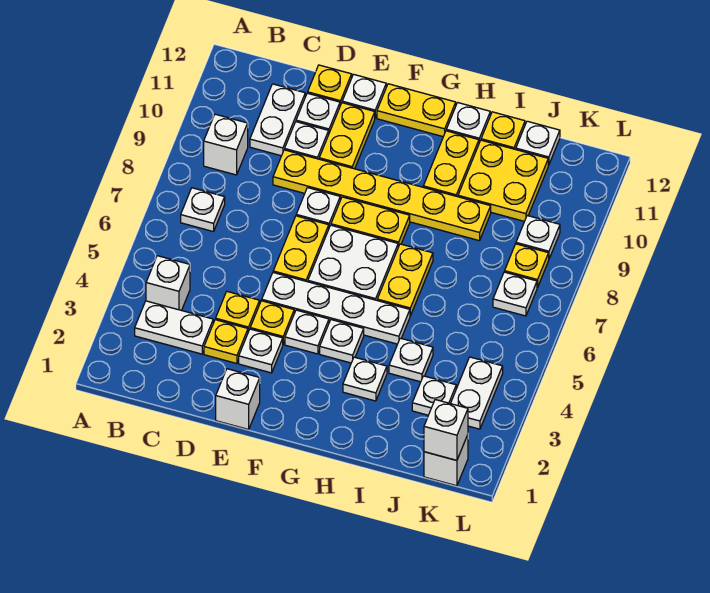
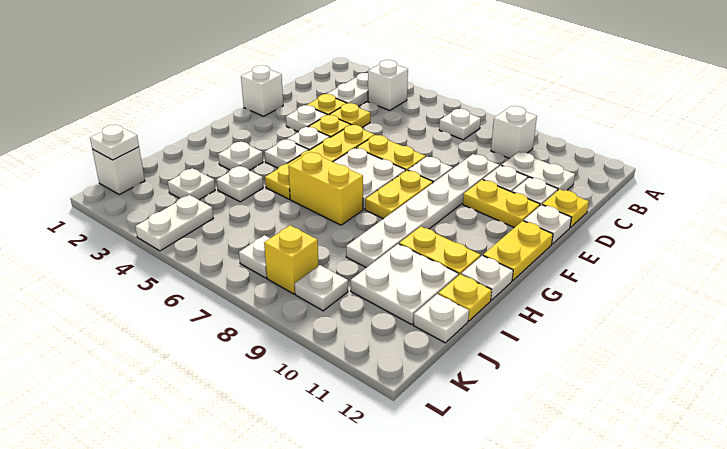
yellow plate D9:I9 level 1 -> white plate D9:I9 level 1
white plate E5:H5 level 1 -> yellow plate E5:H5 level 1
yellow plate H6:H7 level 1 -> yellow brick H6:H7 level 1
yellow plate I10:J11 level 1 -> white plate I10:J11 level 1
white brick K1 level 2 -> white plate K1 level 2
white plate K3:K4 level 1 -> white plate K4:L4 level 1
yellow plate K8 level 1 -> yellow brick K8 level 1

